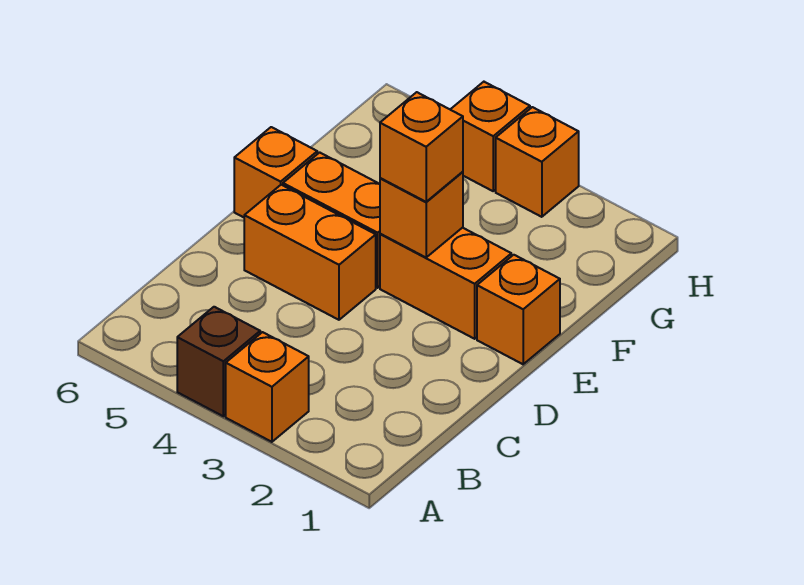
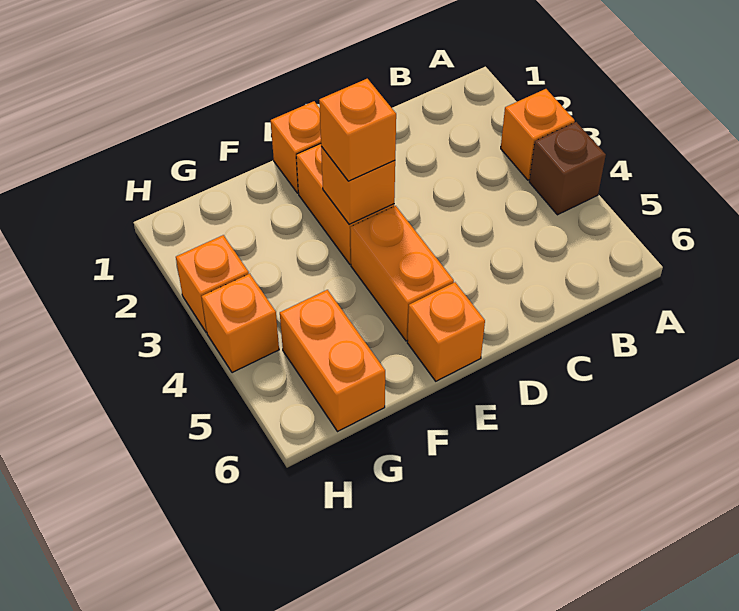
orange brick D4:D5 level 1 -> orange brick G5:G6 level 1

